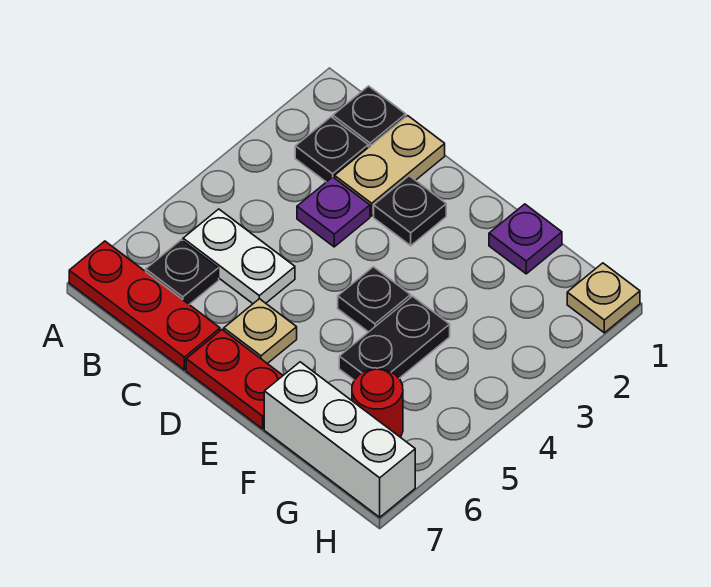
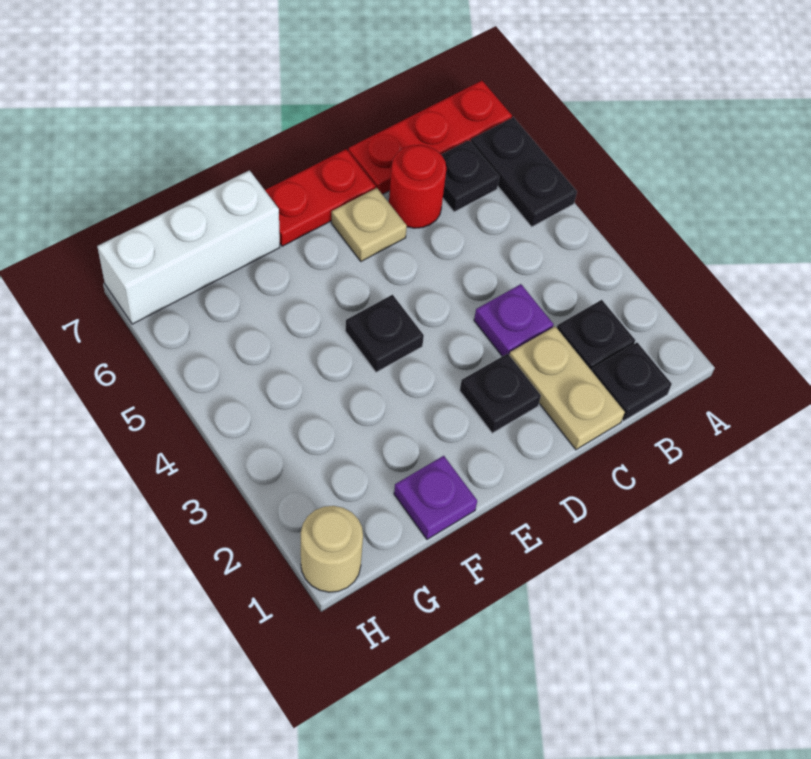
white plate B5:C5 level 1 -> none
black plate F4:F5 level 1 -> black plate A5:A6 level 1
red round brick G6 level 1 -> red round brick C6 level 1
tan plate H1 level 1 -> tan round brick H1 level 1

